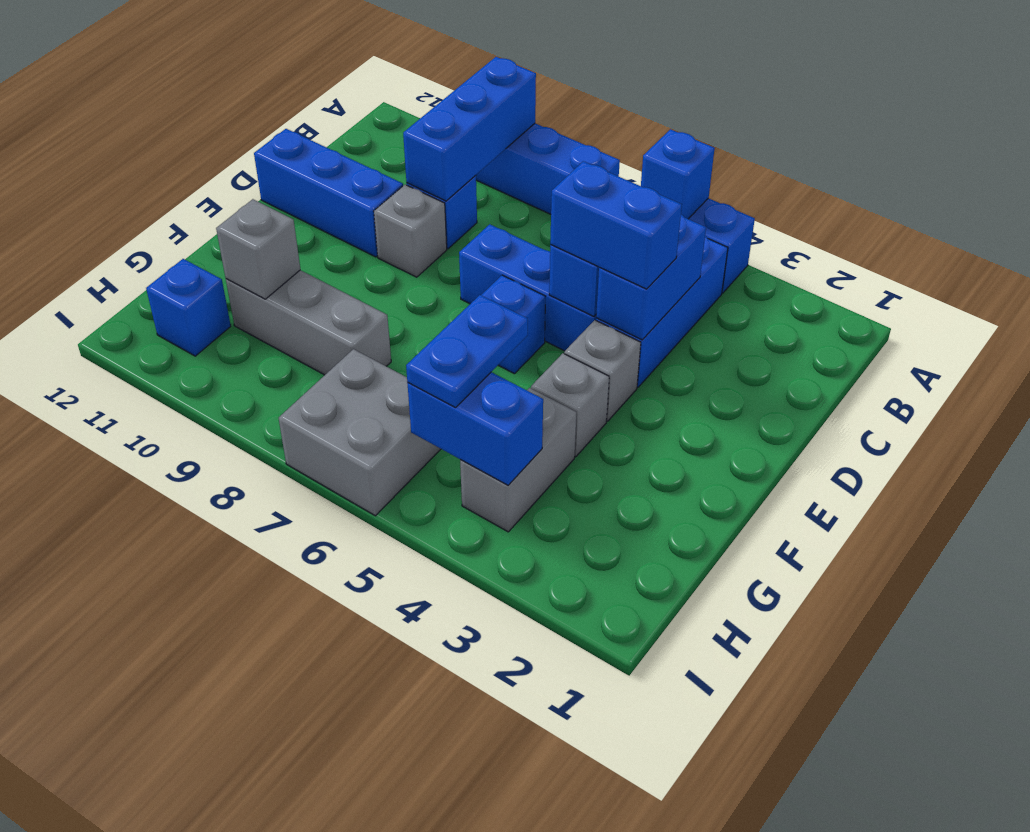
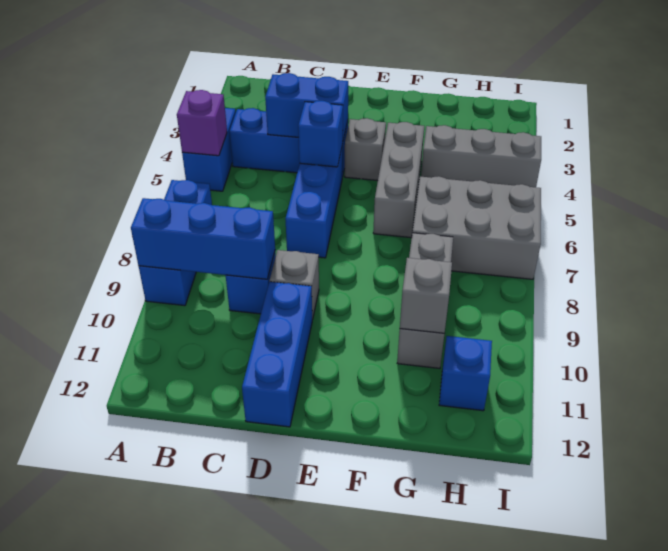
blue brick A5 level 2 -> purple brick A5 level 2
blue brick D4:D5 level 3 -> none
blue brick E6 level 1 -> none
grey brick F4 level 1 -> grey brick F4:F6 level 1
grey brick G4:H4 level 1 -> grey brick G4:I4 level 1
blue plate G5:H5 level 3 -> none
blue brick H4:H5 level 2 -> none
grey brick H6:I7 level 1 -> grey brick G6:I7 level 1

